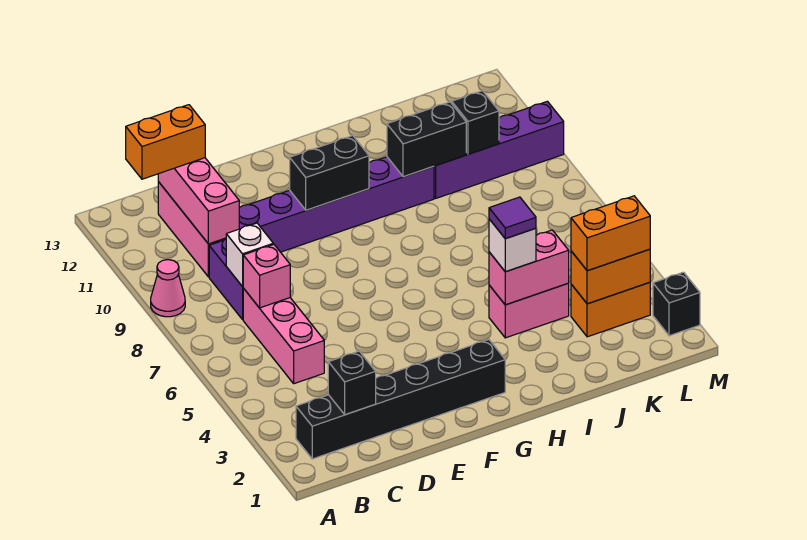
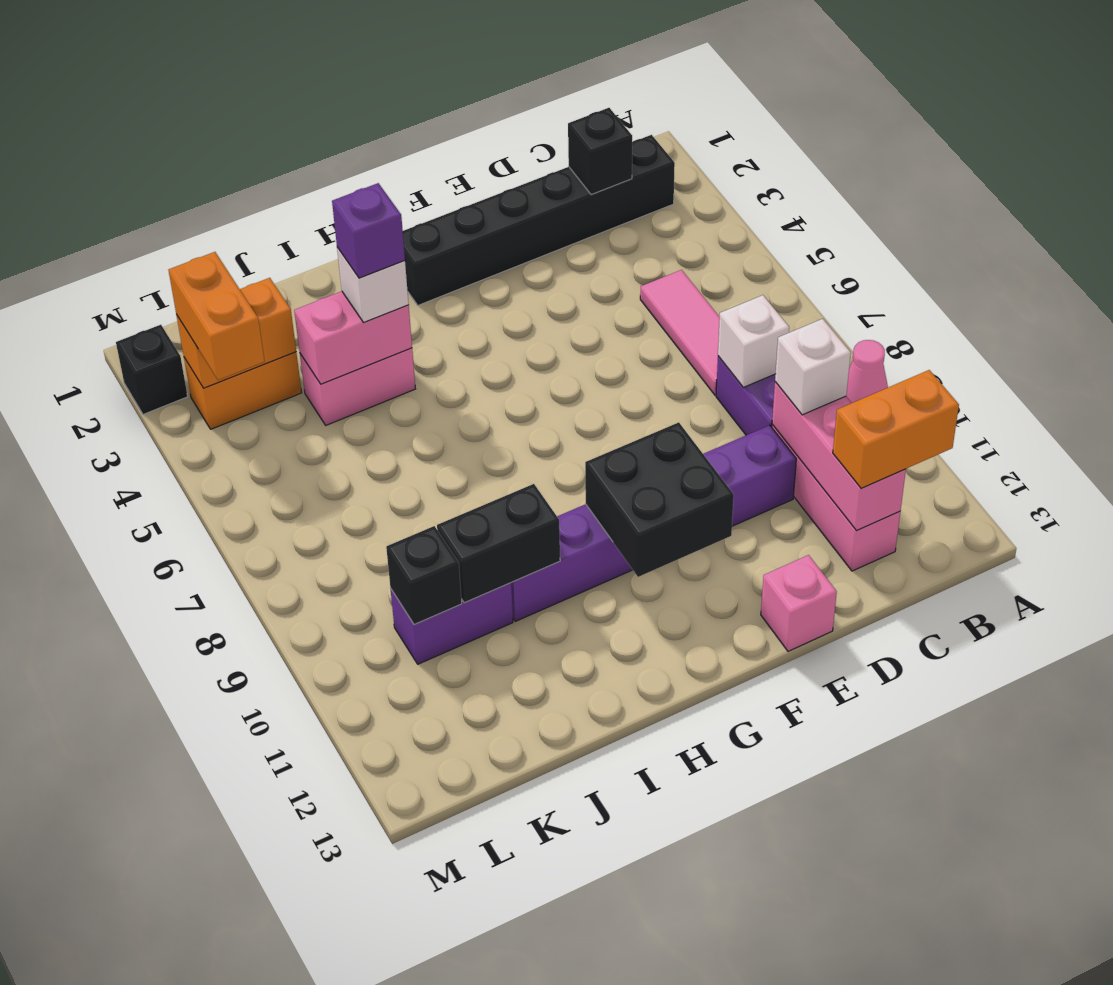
pink brick C5:C7 level 1 -> pink tile C5:C7 level 1
pink brick C7 level 2 -> pink brick E13 level 1
none -> white brick C10 level 3
black brick F10:G10 level 2 -> black brick F10:G11 level 2
purple tile I4 level 4 -> purple brick I4 level 4
purple brick J10:M10 level 1 -> purple brick J10:K10 level 1
orange brick K3:L3 level 3 -> orange brick L3:L4 level 3

